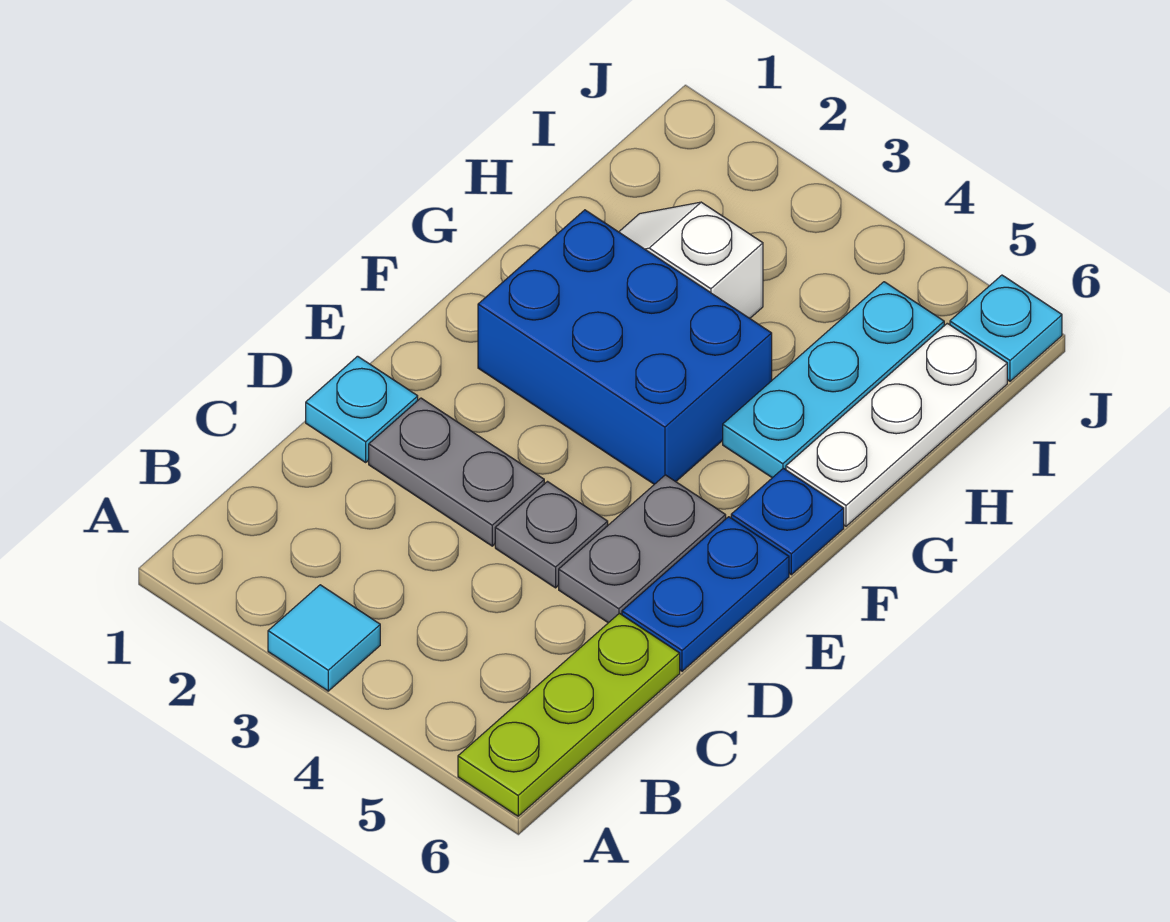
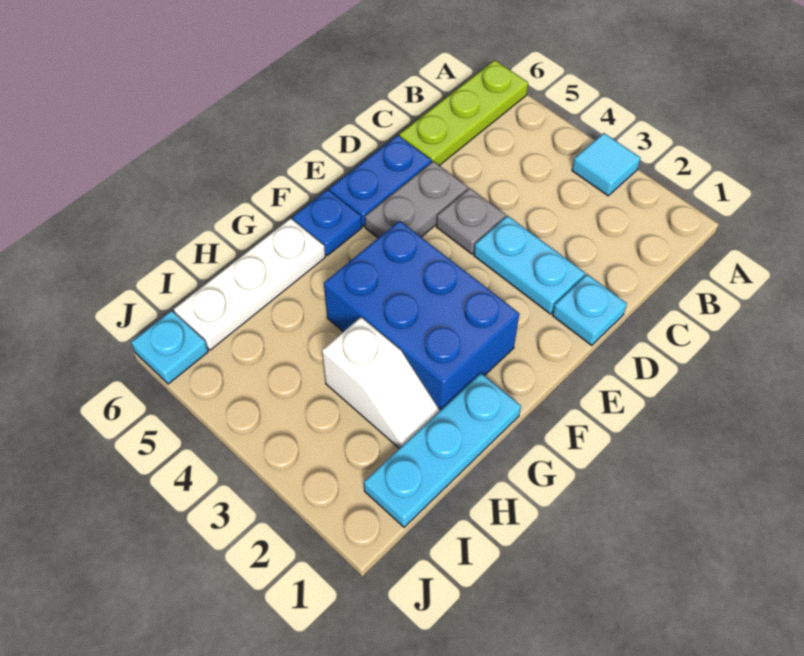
grey plate D2:D3 level 1 -> cyan plate D2:D3 level 1
cyan plate G5:I5 level 1 -> cyan plate G1:I1 level 1

